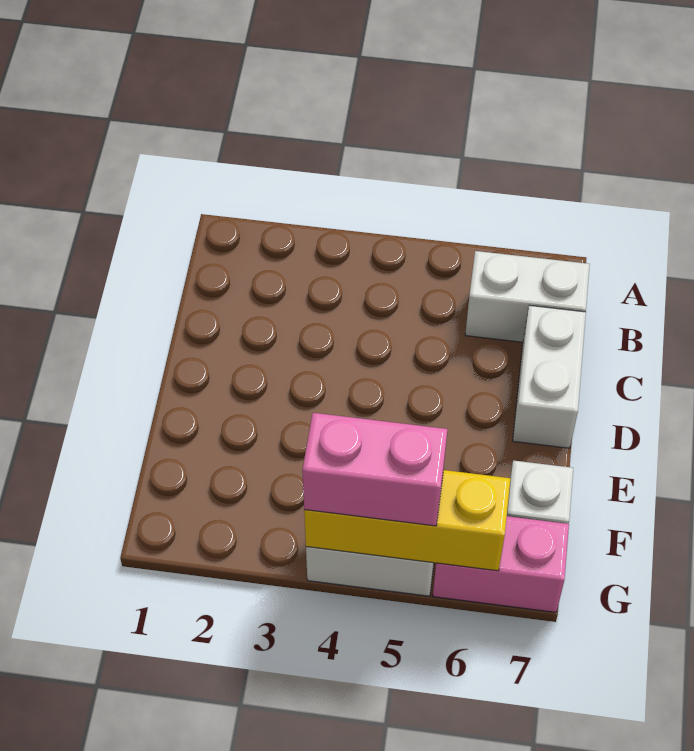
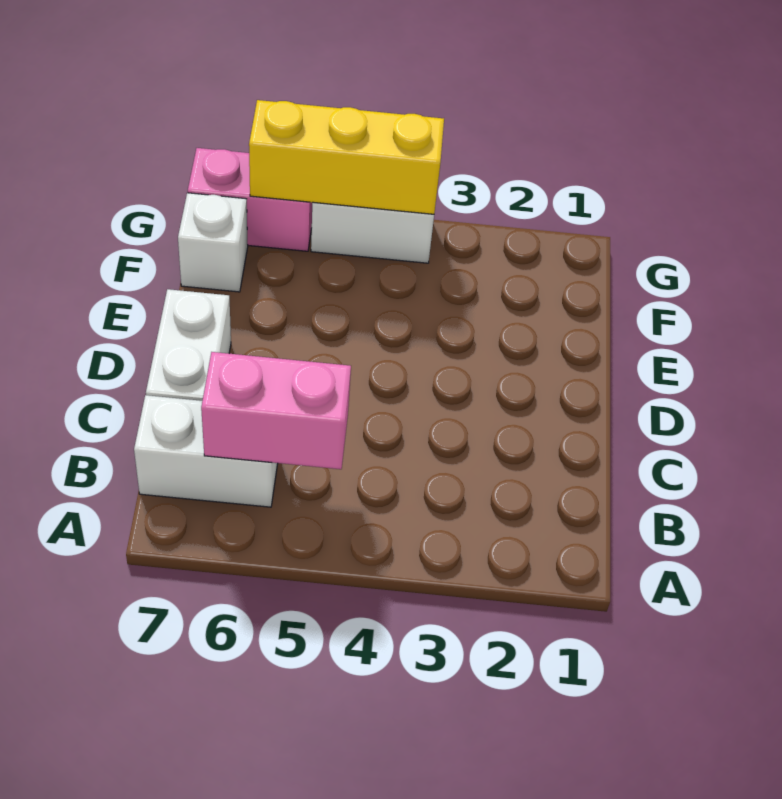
pink brick G4:G5 level 3 -> pink brick B5:B6 level 2

